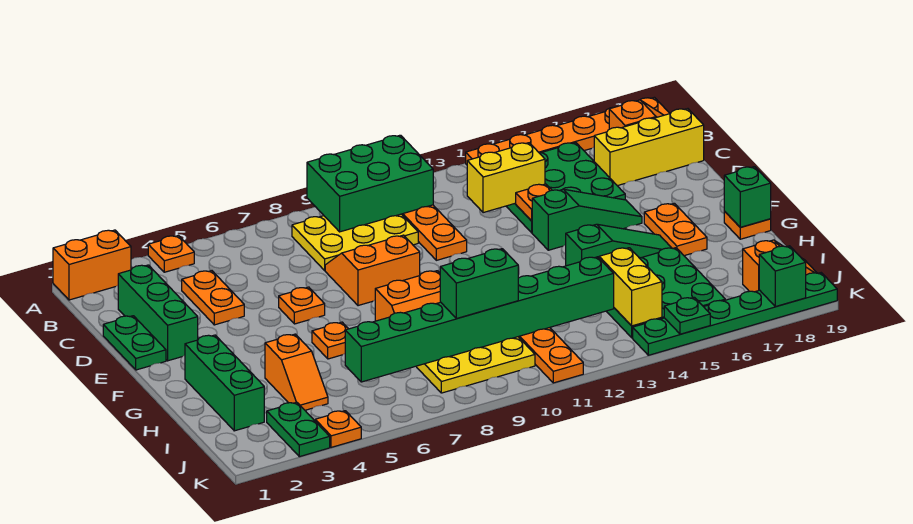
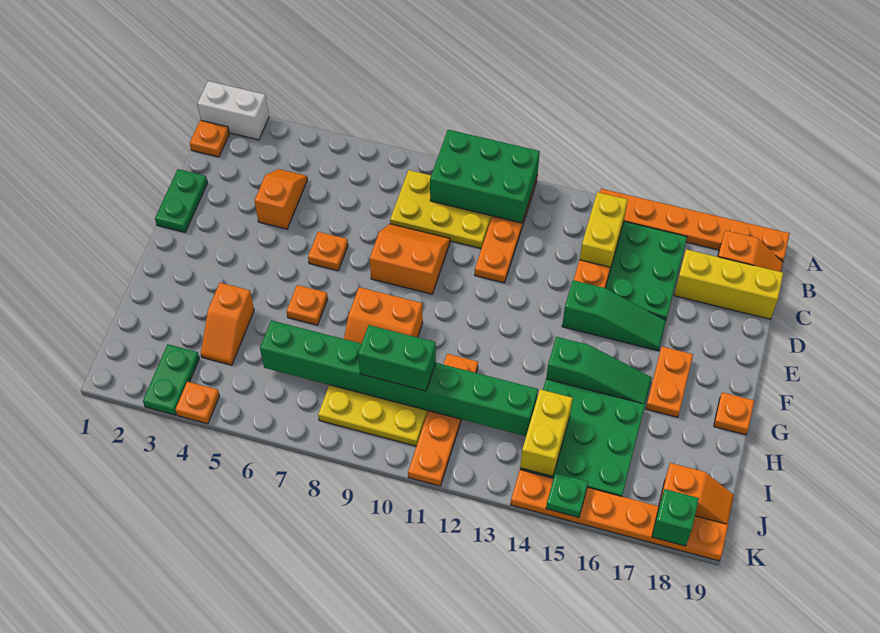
orange brick A1:A2 level 1 -> white brick A1:A2 level 1
orange plate A4 level 1 -> orange plate B1 level 1
green brick C2:E2 level 1 -> none
orange plate C4:D4 level 1 -> orange slope C4:D4 level 1 top D
yellow brick C13:C14 level 2 -> yellow brick B14:C14 level 2
green brick G2:I2 level 1 -> none
green brick G19 level 2 -> none
green plate K14:K19 level 1 -> orange plate K14:K19 level 1

